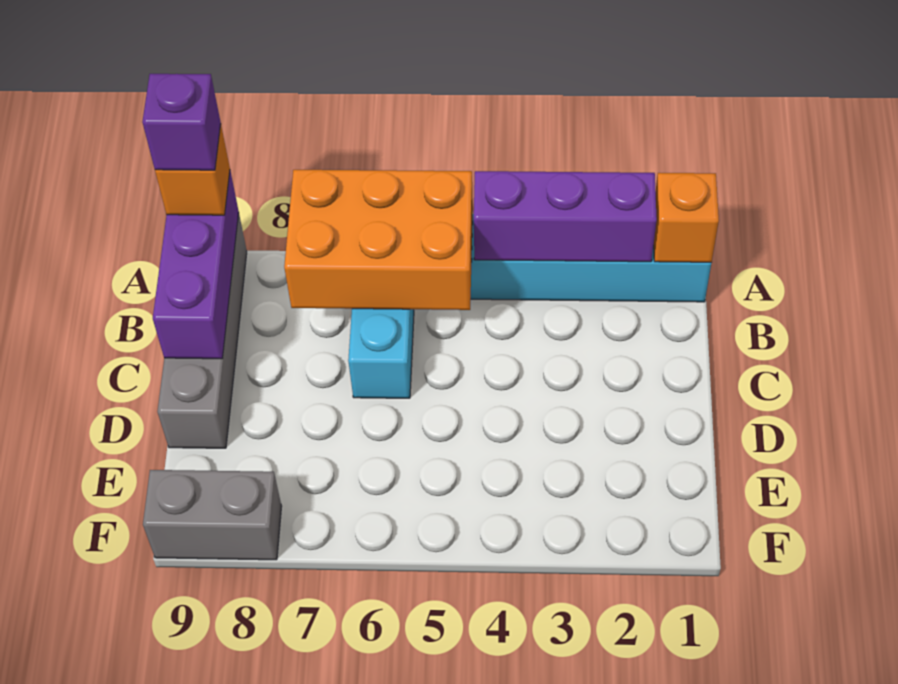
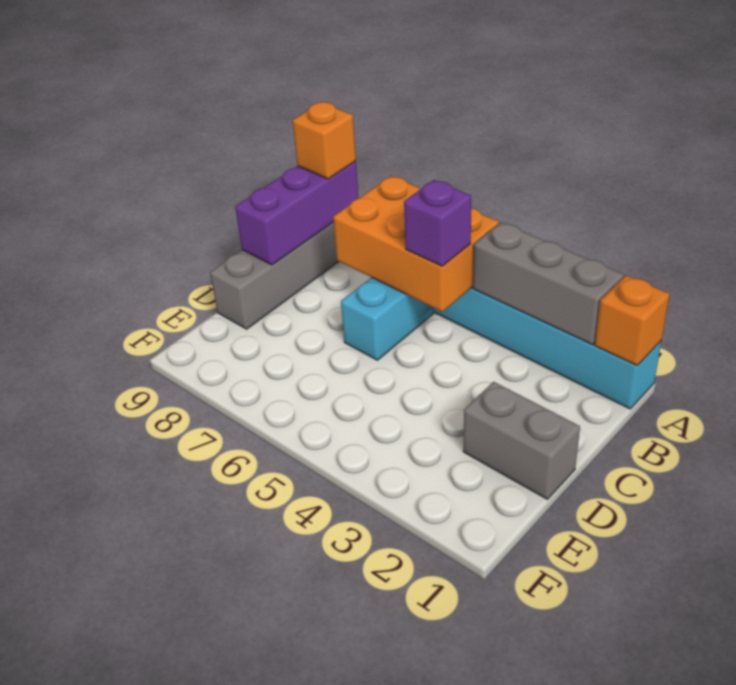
purple brick A2:A4 level 2 -> grey brick A2:A4 level 2
purple brick A9 level 4 -> purple brick B5 level 3
grey brick F8:F9 level 1 -> grey brick D1:D2 level 1

